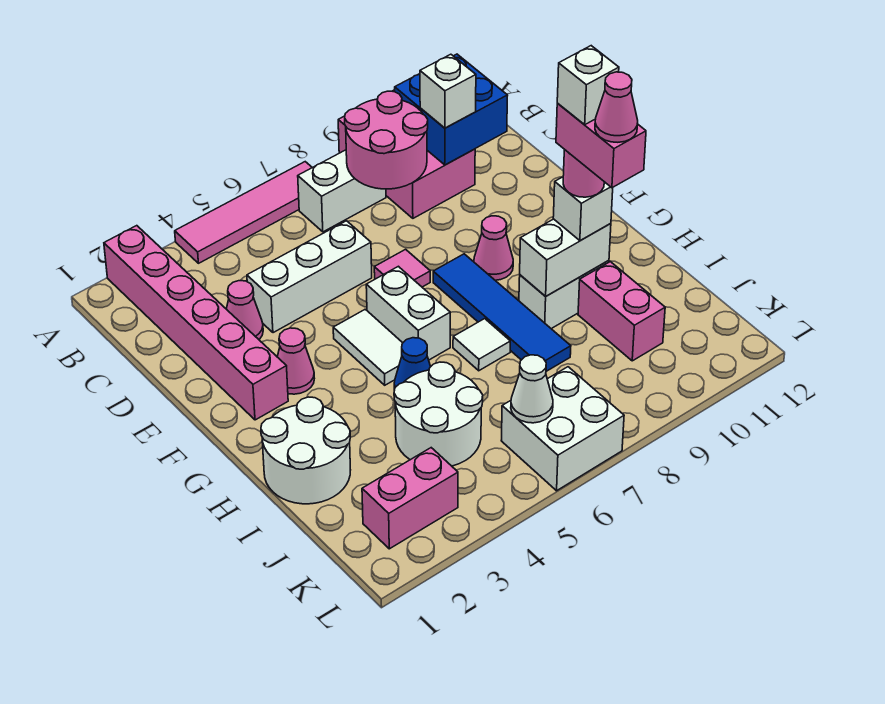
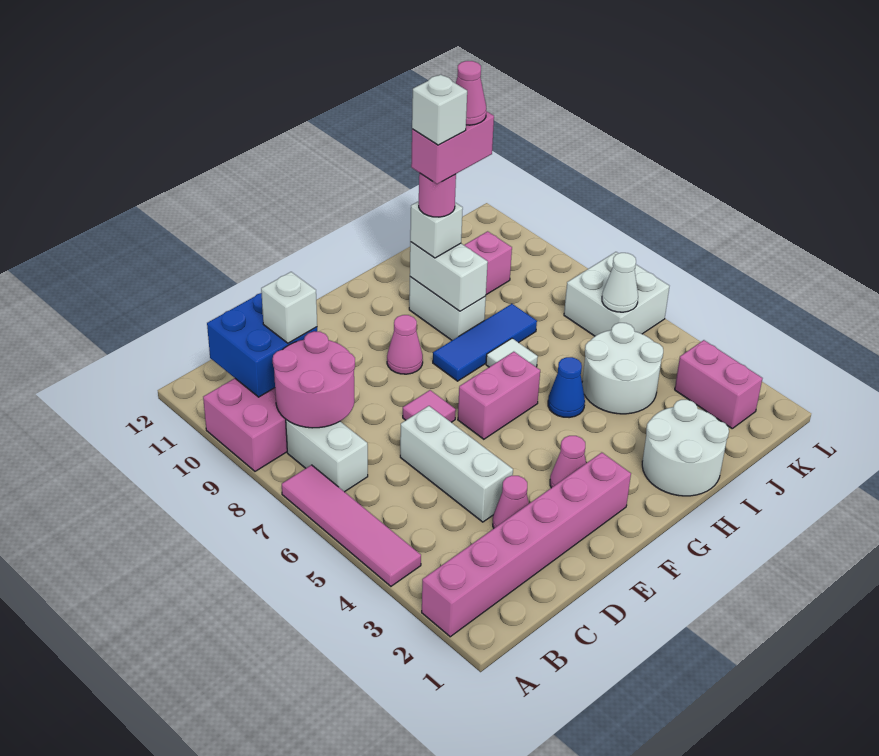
white tile F5:G5 level 1 -> none
white brick F6:G6 level 1 -> pink brick F6:G6 level 1
blue tile F8:I8 level 1 -> blue tile G8:I8 level 1

